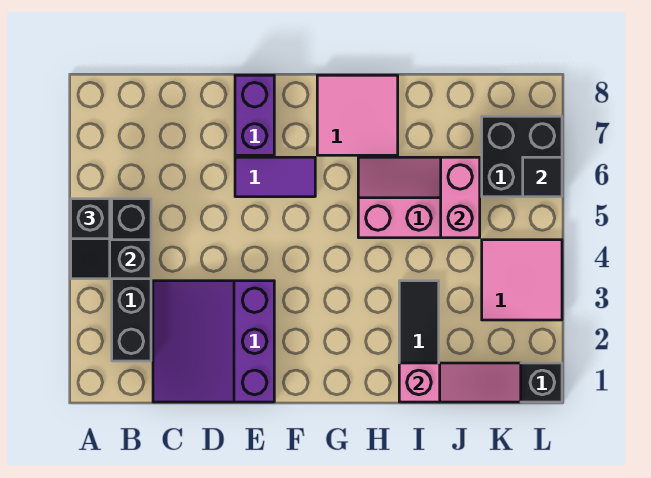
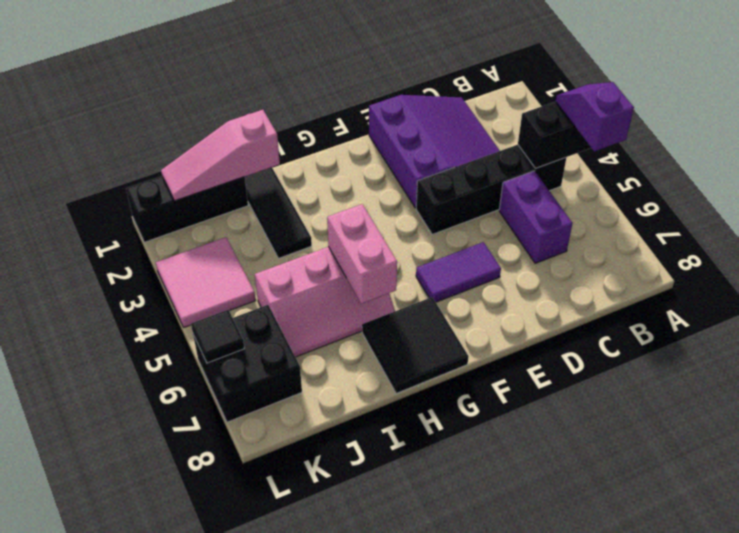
black slope A4:A5 level 3 top 5 -> purple slope A4:A5 level 3 top 5
black brick B2:B5 level 1 -> black brick B4:E4 level 1
purple brick E7:E8 level 1 -> purple brick C5:C6 level 1
pink tile G7:H8 level 1 -> black tile G7:H8 level 1
pink brick J5:J6 level 2 -> pink brick H5:H6 level 2

